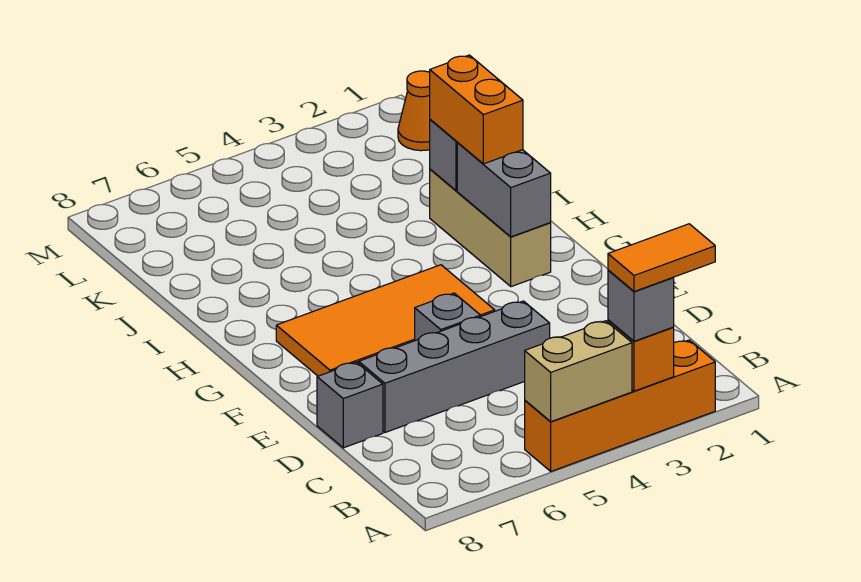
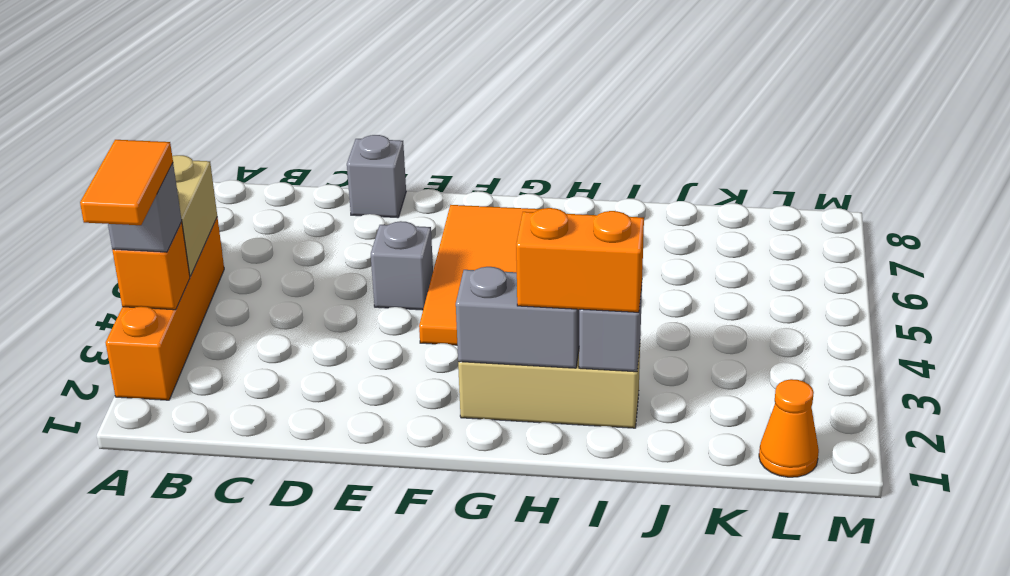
grey brick D4:D7 level 1 -> none

